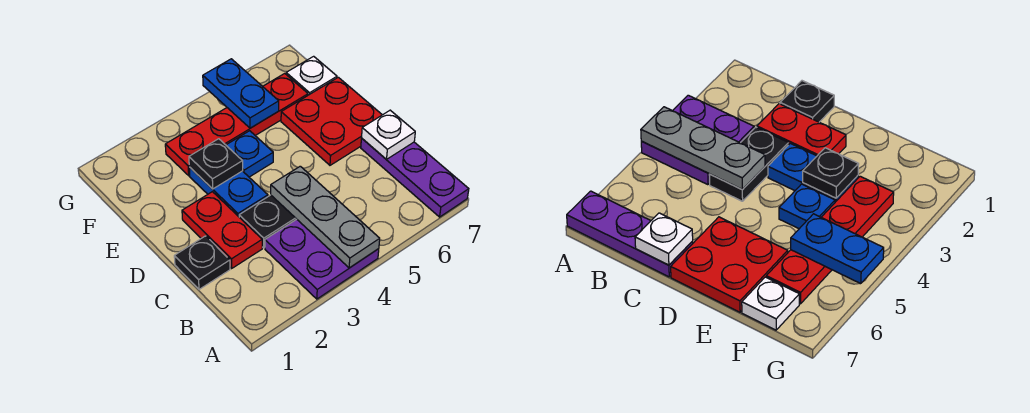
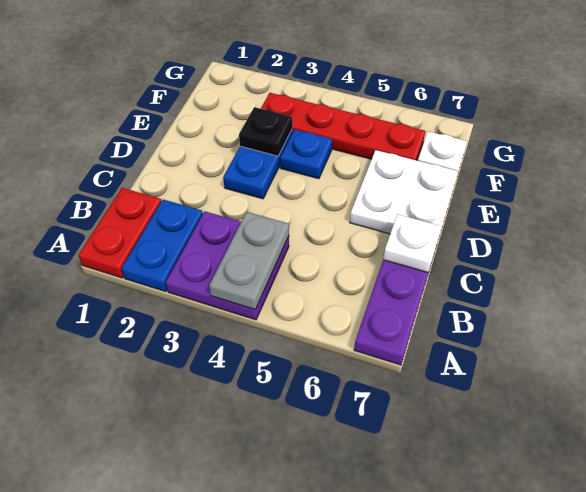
grey plate A4:C4 level 2 -> grey plate A4:B4 level 2
black plate C1 level 1 -> none
red plate C2:D2 level 1 -> red plate A1:B1 level 1
black plate C3:C4 level 1 -> none
red plate D6:E7 level 1 -> white plate D6:E7 level 1
blue plate F5:G5 level 2 -> blue plate A2:B2 level 1

